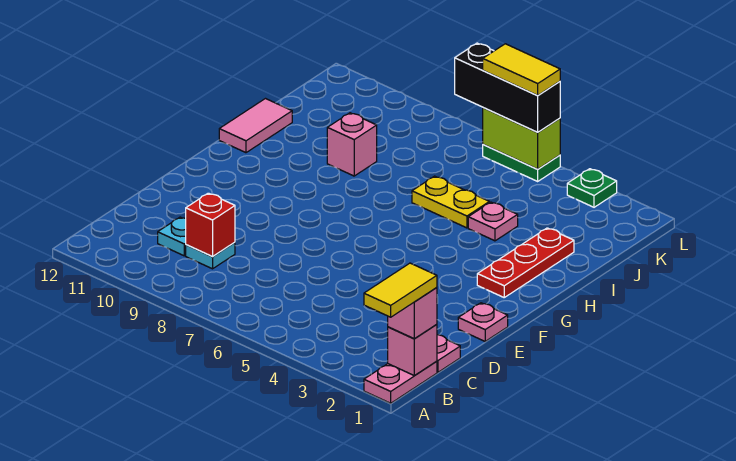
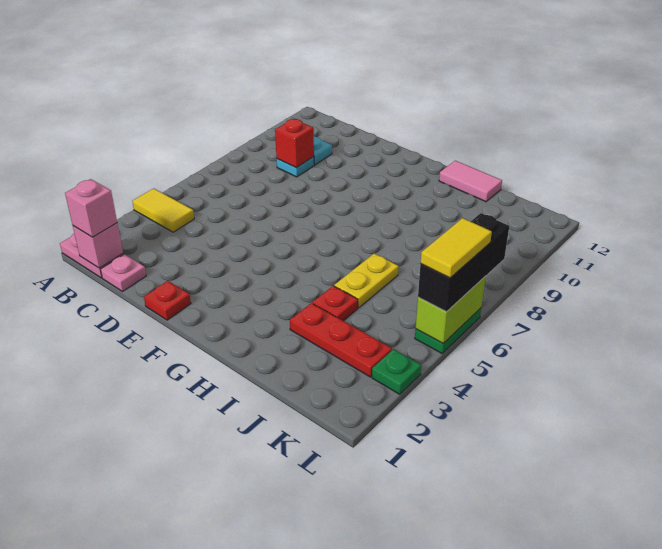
yellow tile A1:B1 level 4 -> yellow tile A4:B4 level 1
pink plate E1 level 1 -> red plate E1 level 1
red plate G2:I2 level 1 -> red plate I3:K3 level 1
pink plate I4 level 1 -> red plate I4 level 1
pink brick I9 level 1 -> none

